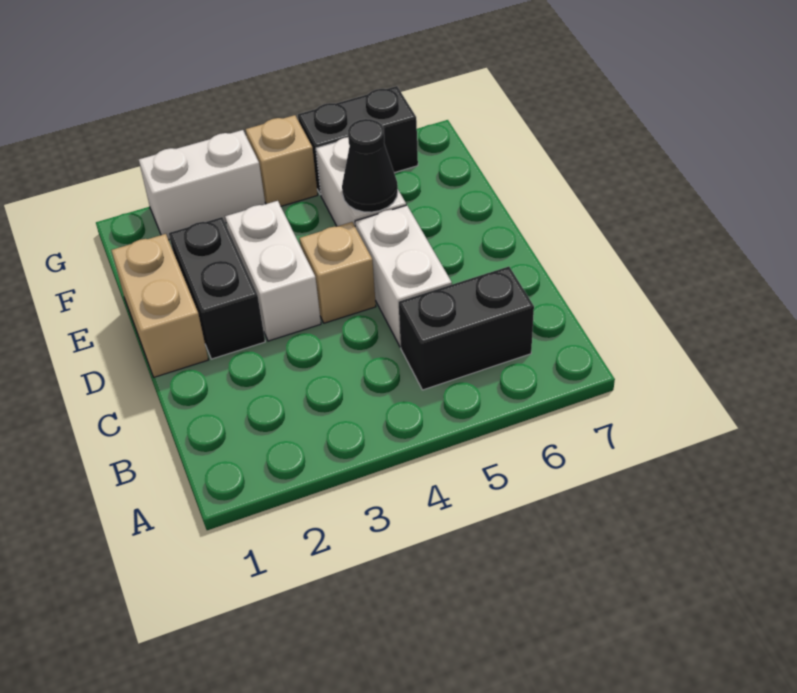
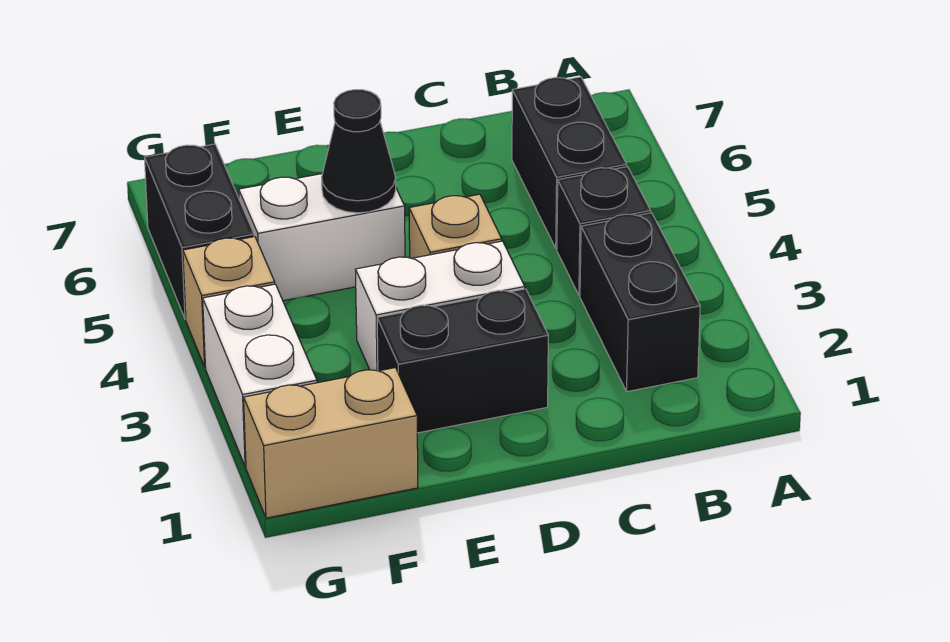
none -> black brick B2:B3 level 1
none -> black brick B4 level 1
white brick C5:D5 level 1 -> none
tan brick D1:E1 level 1 -> tan brick F1:G1 level 1

